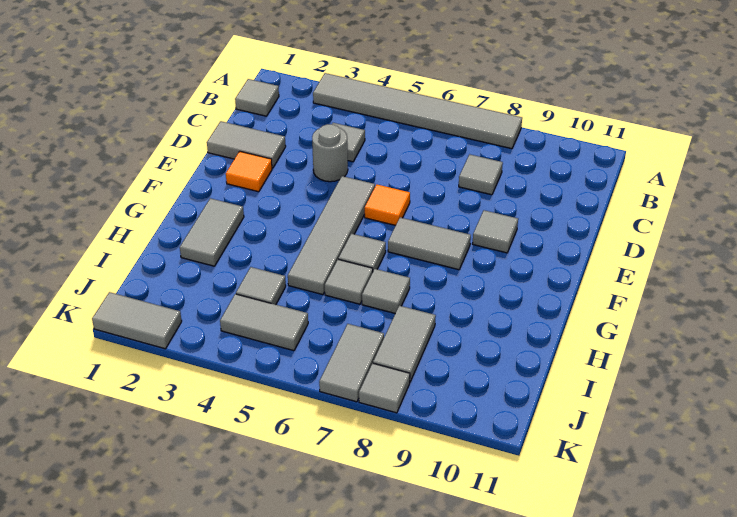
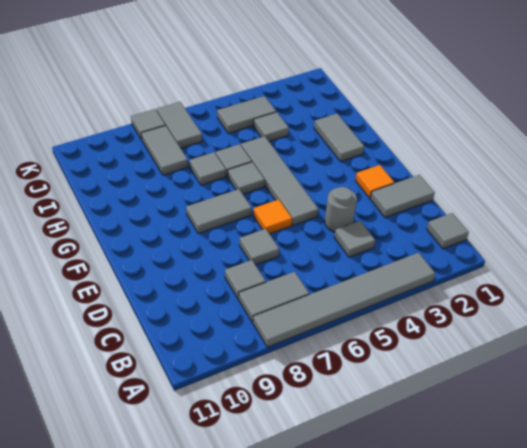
grey tile E9 level 1 -> grey tile D7 level 1
grey tile K1:K2 level 1 -> grey tile B7:B8 level 1

